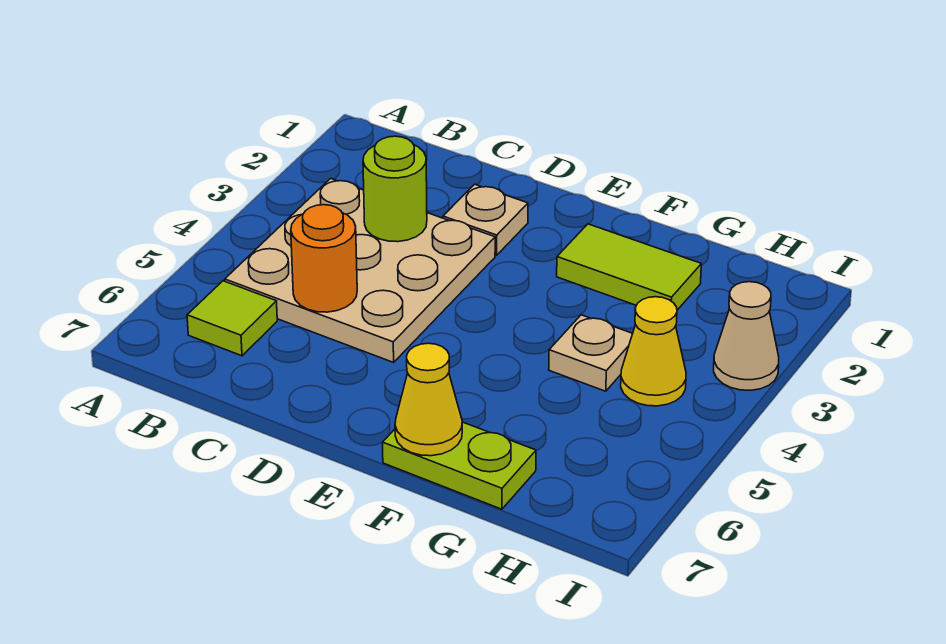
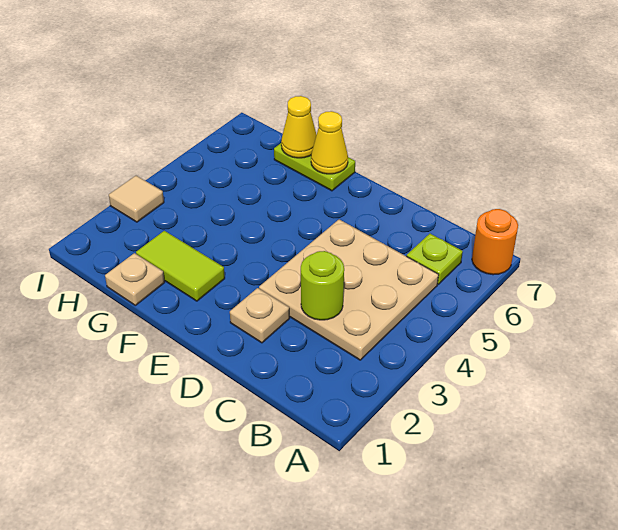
lime tile B6 level 1 -> lime plate B6 level 1
orange round brick C5 level 2 -> orange round brick A7 level 1
tan plate G4 level 1 -> tan plate G1 level 1
yellow cone H4 level 1 -> yellow cone G7 level 2
tan cone I3 level 1 -> tan tile I3 level 1

